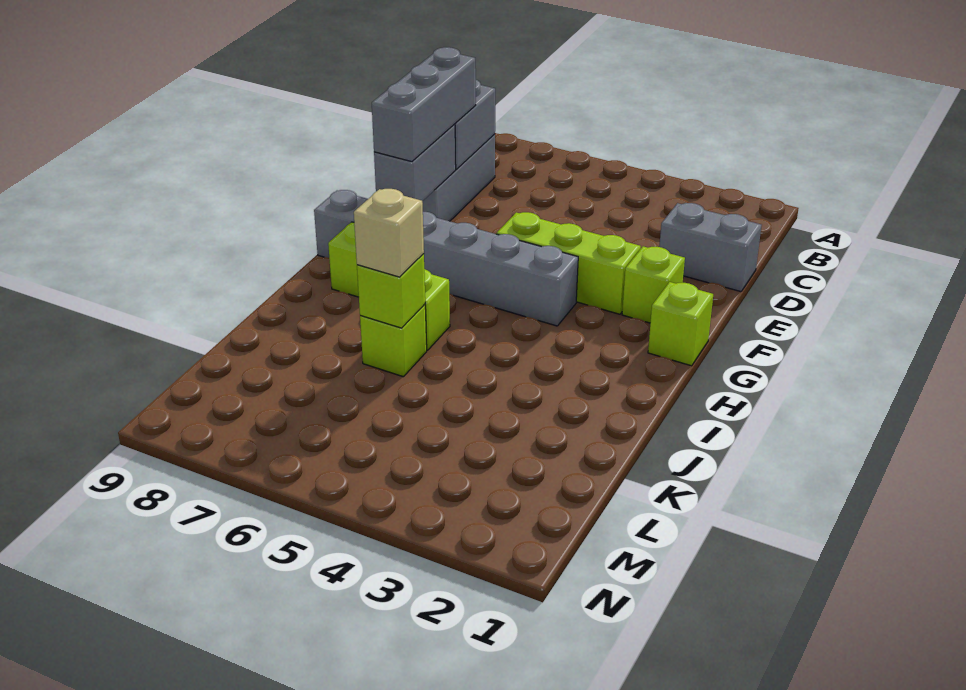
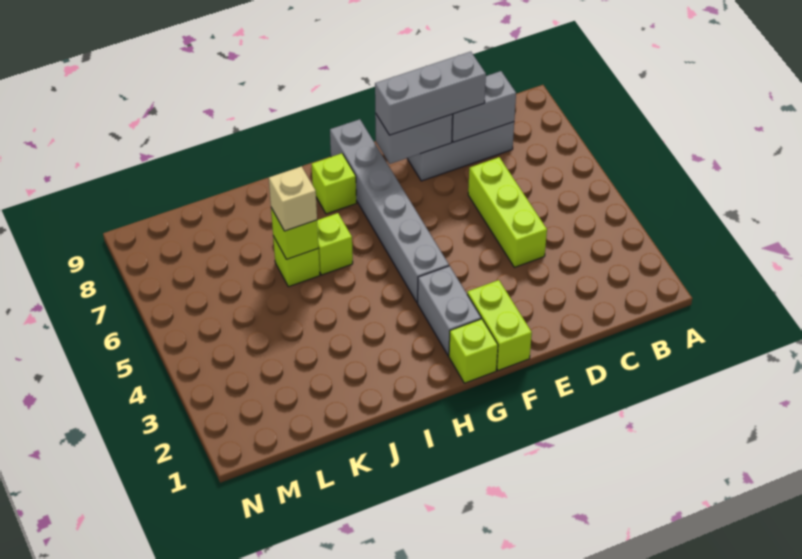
grey brick D1:D2 level 1 -> grey brick G2:G3 level 1
lime brick F2 level 1 -> lime brick F1:F2 level 1
lime brick F3:F5 level 1 -> lime brick D4:D6 level 1

